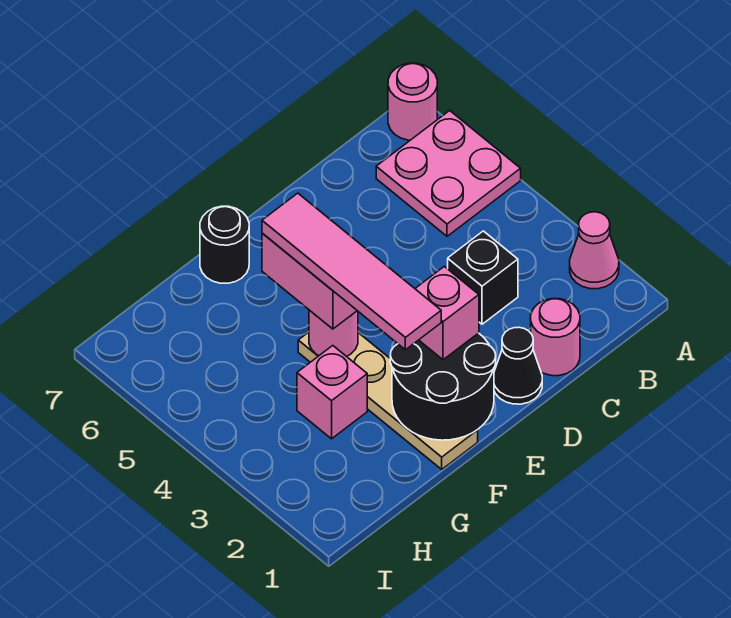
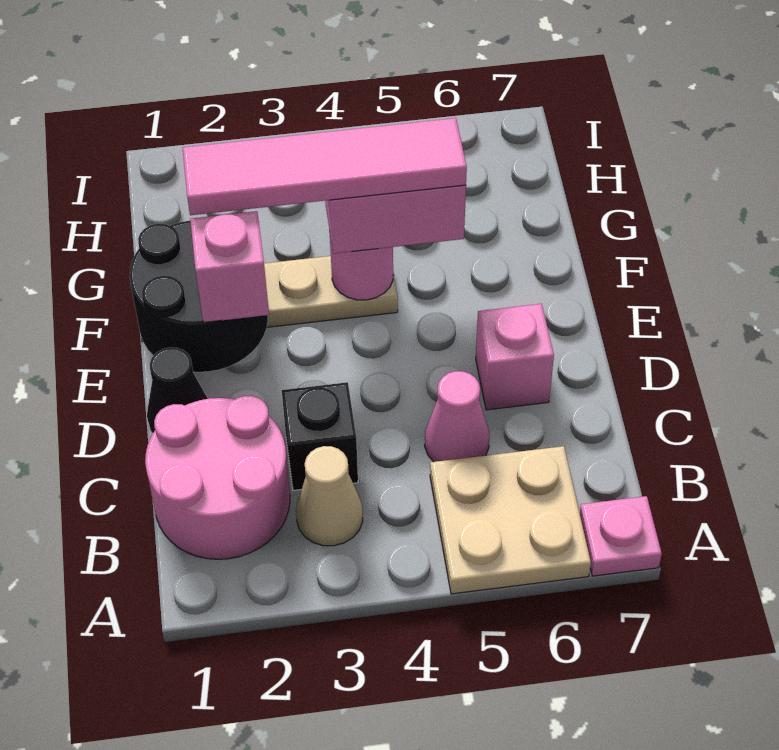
pink cone A2 level 1 -> pink cone C5 level 1
pink plate A5:B6 level 1 -> tan plate A5:B6 level 1
pink round brick A7 level 1 -> pink plate A7 level 1
none -> tan cone B3 level 1
pink round brick C1 level 1 -> pink round brick B1:C2 level 1
black round brick F7 level 1 -> none
pink brick G3 level 1 -> pink brick D6 level 1

